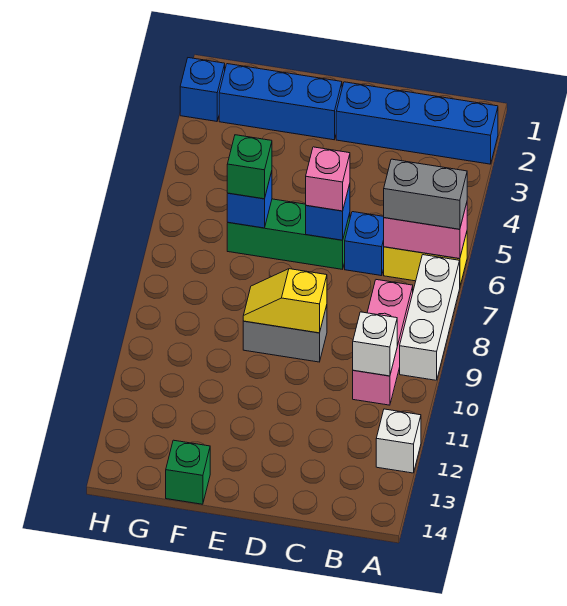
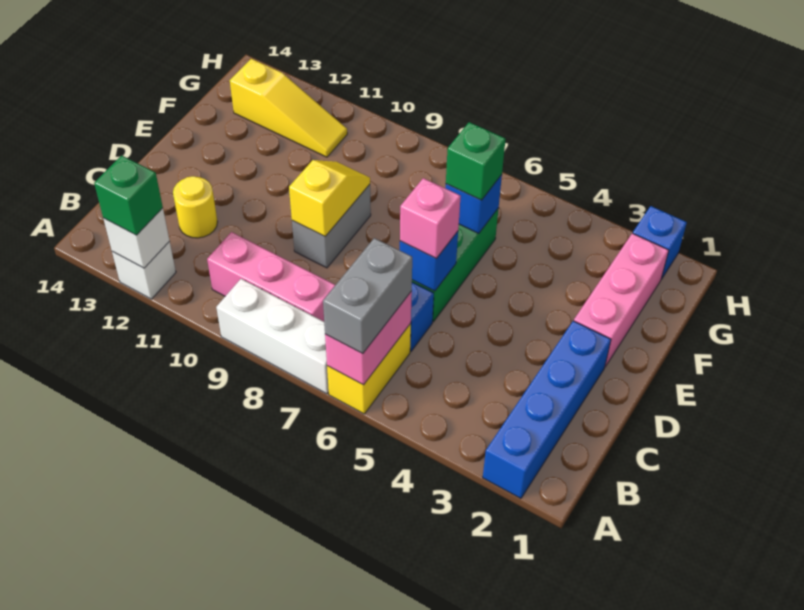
white brick B10 level 2 -> white brick A12 level 2
none -> yellow round brick C12 level 1
blue brick E2:G2 level 1 -> pink brick E2:G2 level 1
green brick F14 level 1 -> green brick A12 level 3
none -> yellow slope G11:G13 level 1 top 13

